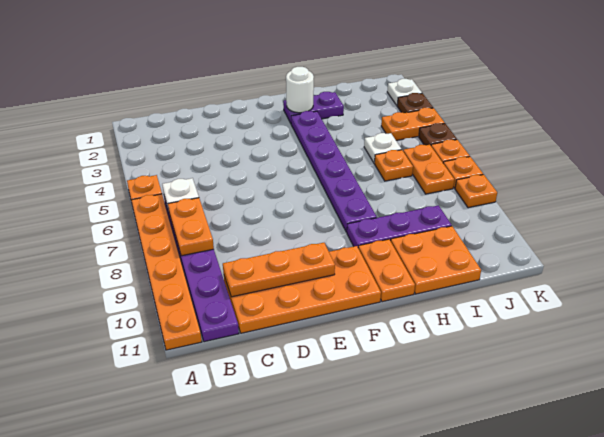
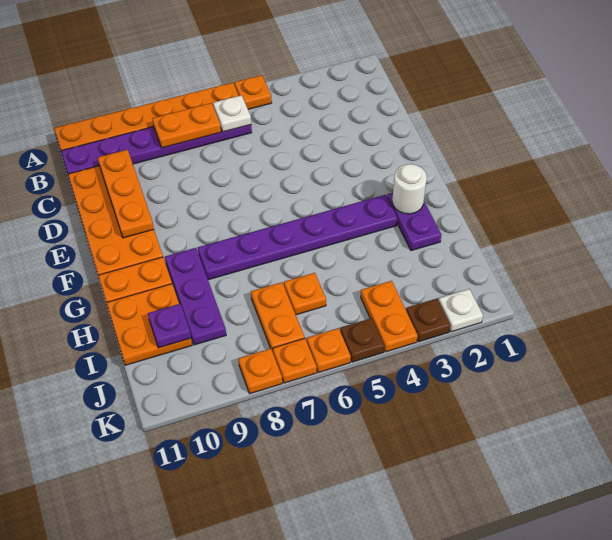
white plate I5 level 1 -> none
none -> purple plate I10 level 2
orange plate J6:J7 level 1 -> orange plate I7:J7 level 1

